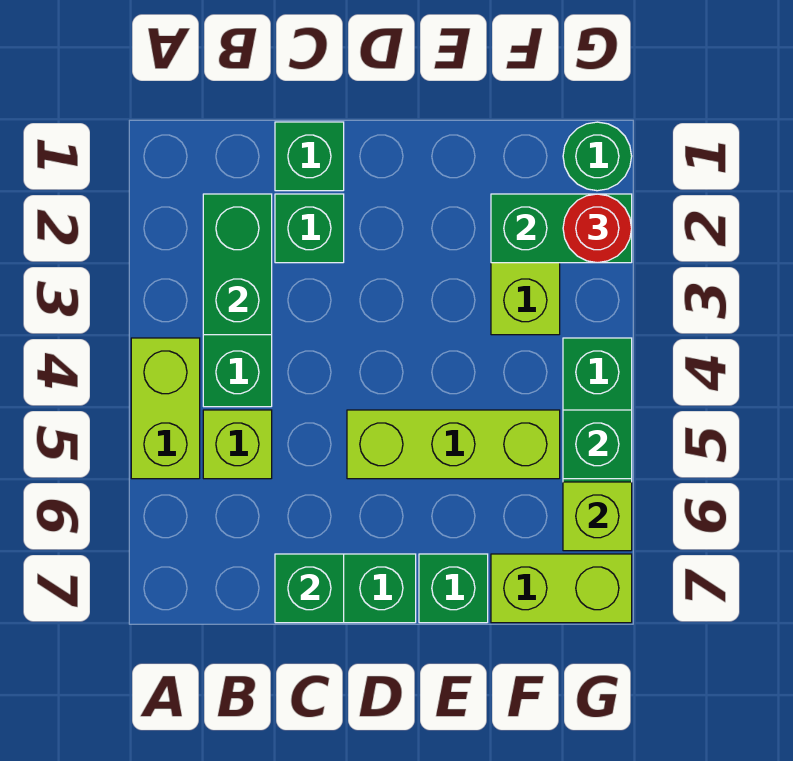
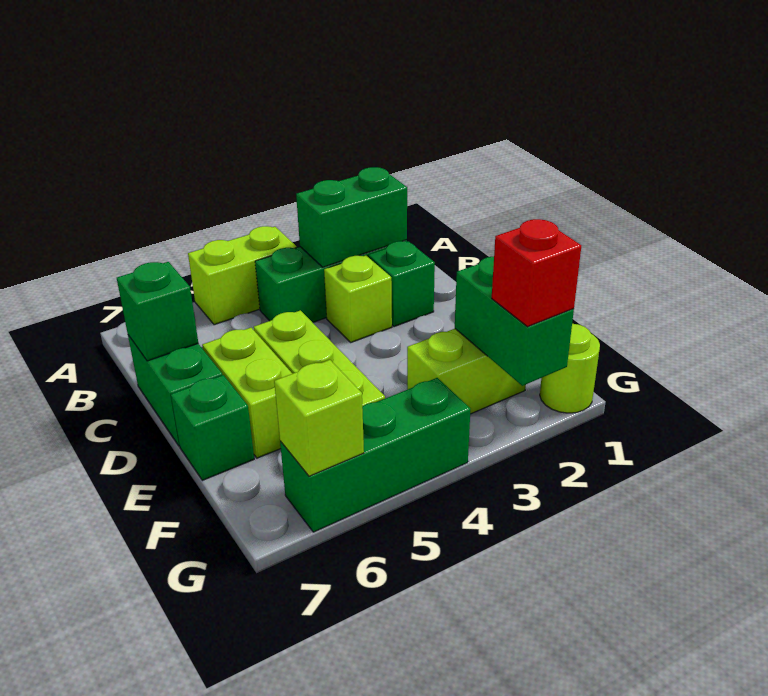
lime brick B5 level 1 -> lime brick C3 level 1
green brick C1 level 1 -> none
lime brick F7:G7 level 1 -> lime brick D6:E6 level 1
green round brick G1 level 1 -> lime round brick G1 level 1
red round brick G2 level 3 -> red brick G2 level 3
green brick G5 level 2 -> none

